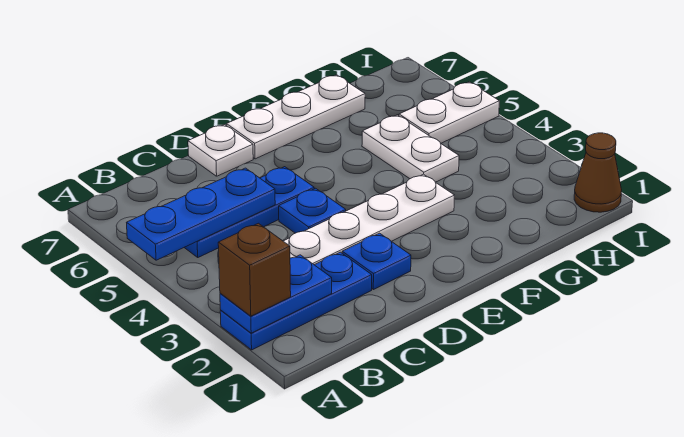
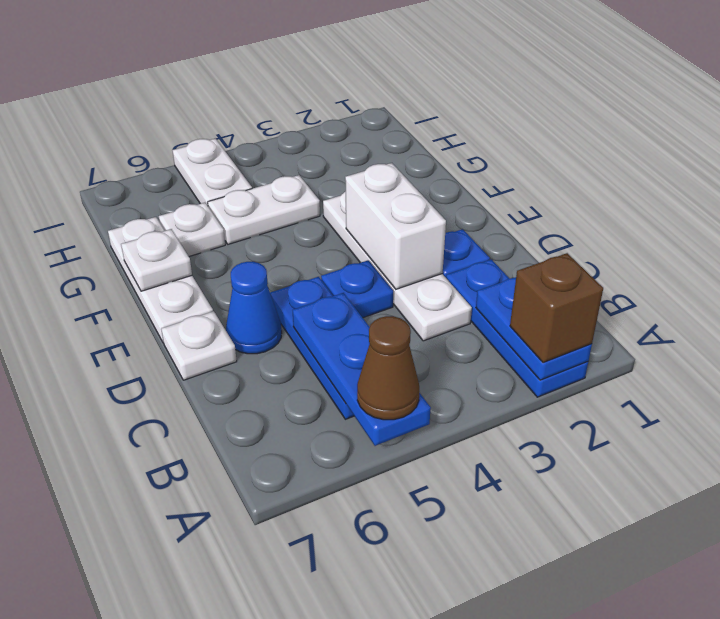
none -> white brick D3:E3 level 2
none -> blue cone D6 level 1
none -> white plate F7 level 2
none -> white plate G6 level 1
brown cone I1 level 1 -> brown cone A5 level 3

